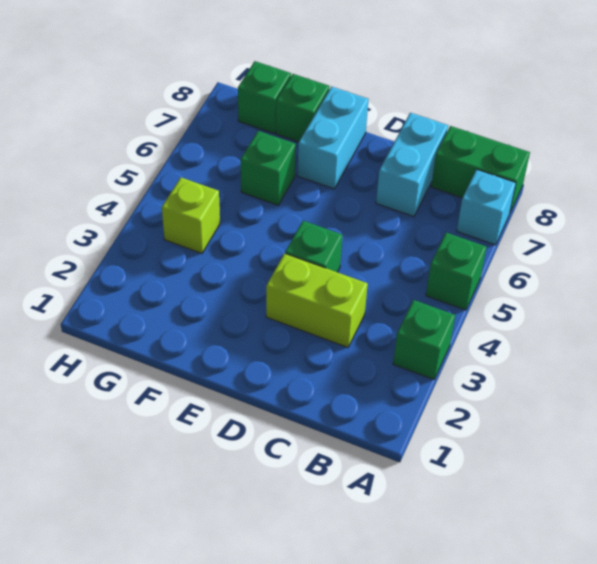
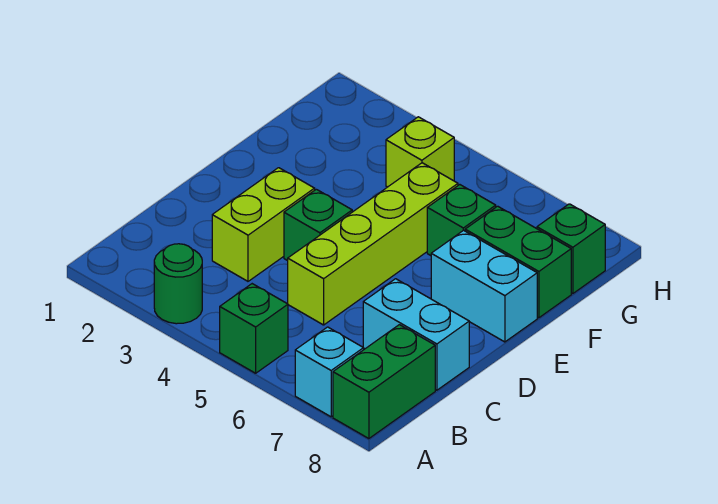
green brick A3 level 1 -> green round brick A3 level 1
none -> lime brick C5:F5 level 1
green brick F8 level 1 -> green brick F7:F8 level 1

